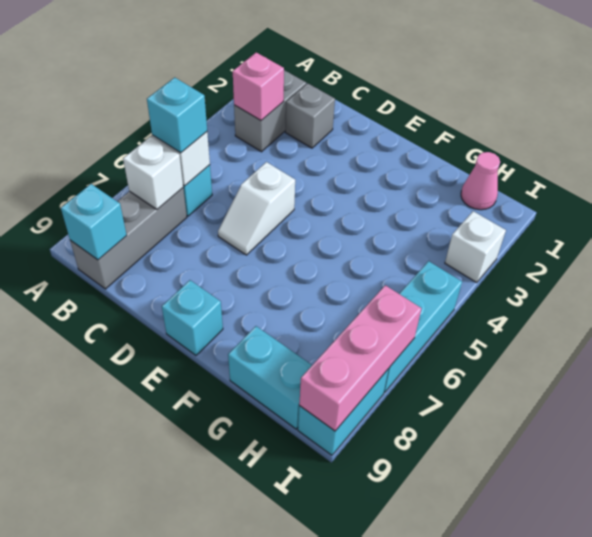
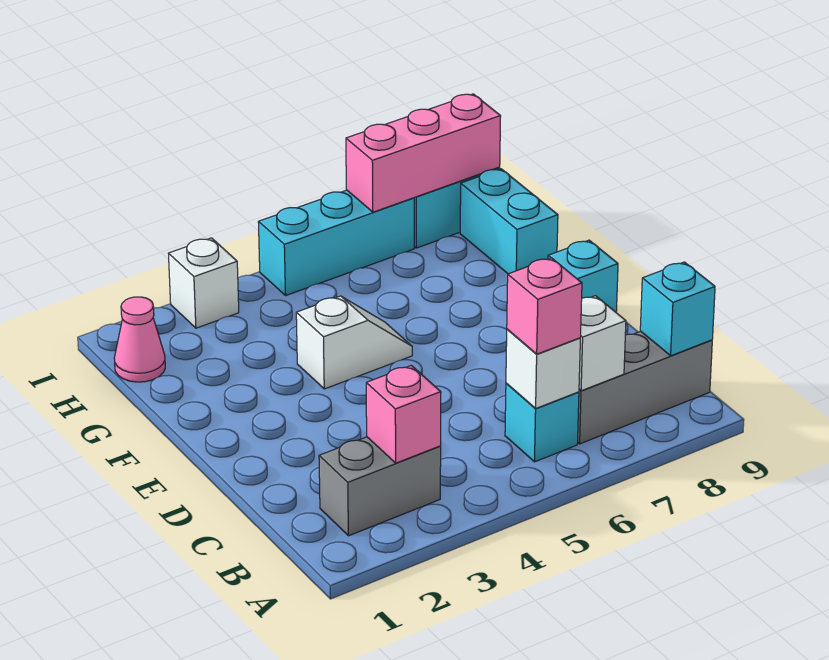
cyan brick B6 level 3 -> pink brick B6 level 3
grey brick C2 level 1 -> none
white slope D5:D6 level 1 top 5 -> white slope F4:F5 level 1 top 4

